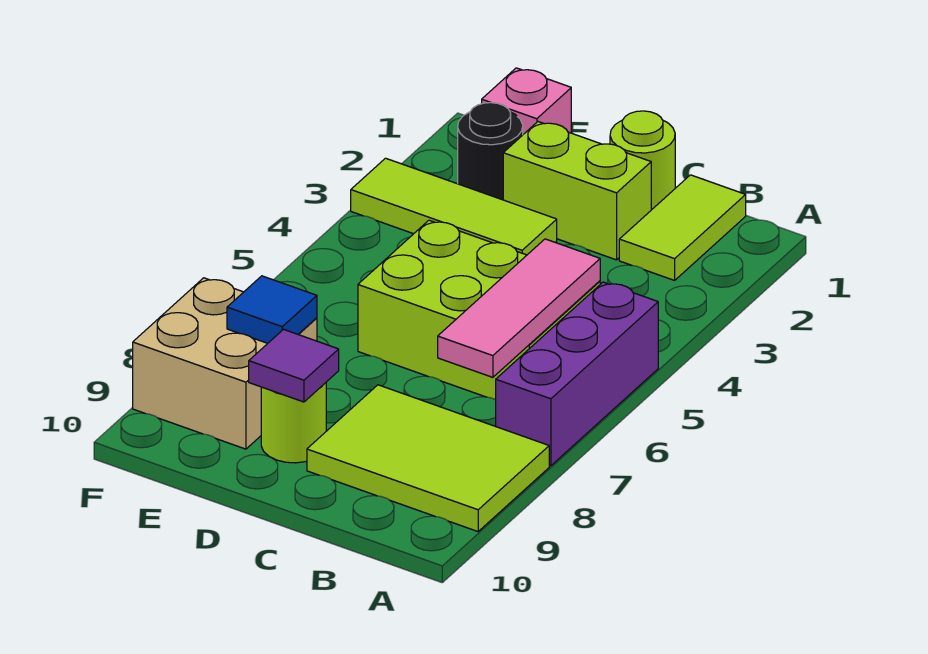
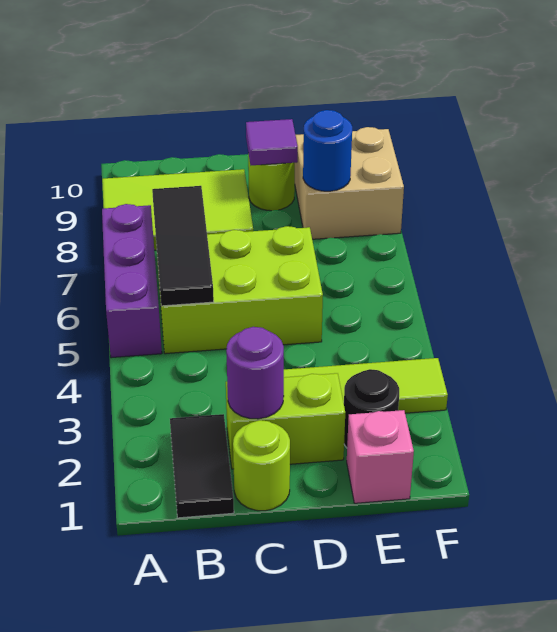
lime tile B1:B2 level 1 -> black tile B1:B2 level 1
pink tile B5:B7 level 2 -> black tile B5:B7 level 2
none -> purple round brick C2 level 2
blue tile E8 level 2 -> blue round brick E8 level 2

